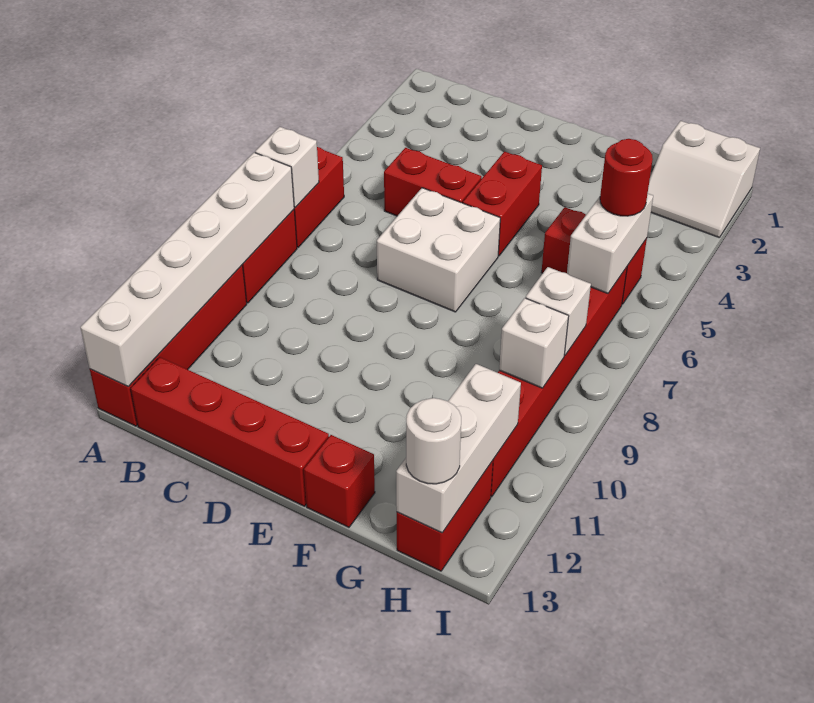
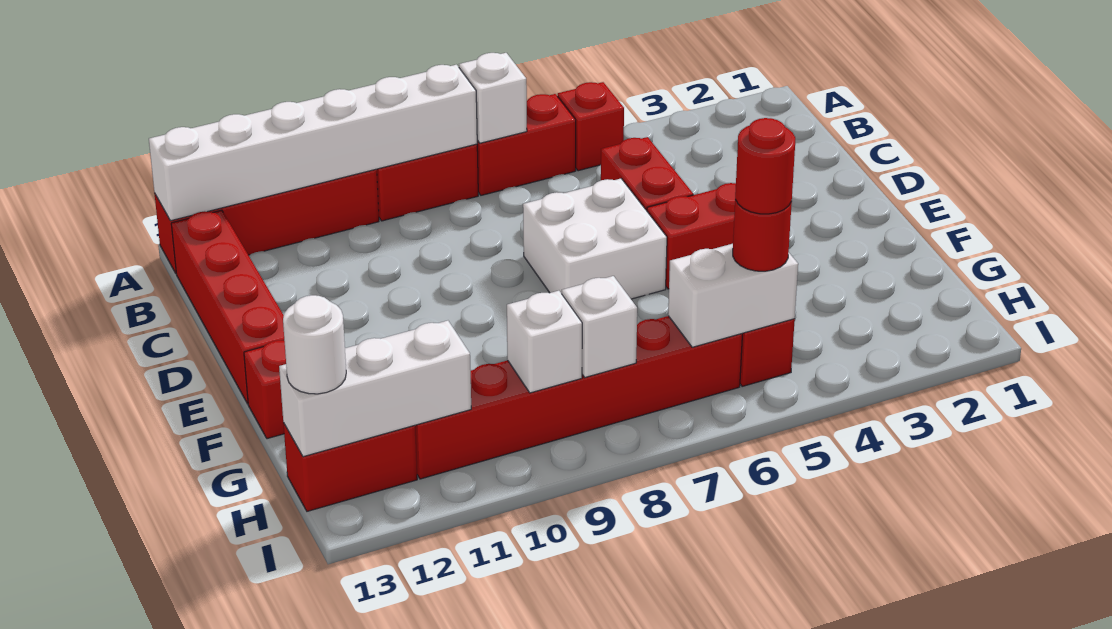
none -> red brick A5 level 1
white slope H1:I2 level 1 top 1 -> none
none -> red round brick H5 level 4

